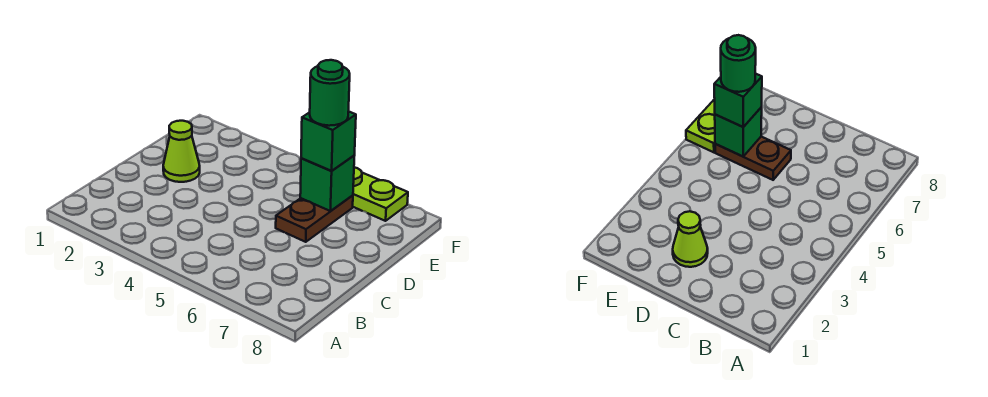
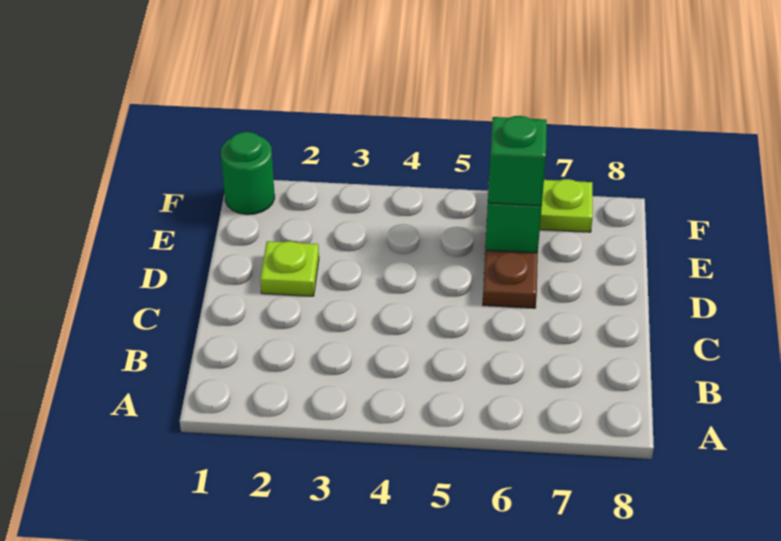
lime cone D2 level 1 -> lime plate D2 level 1
green round brick E6 level 4 -> green round brick F1 level 1

